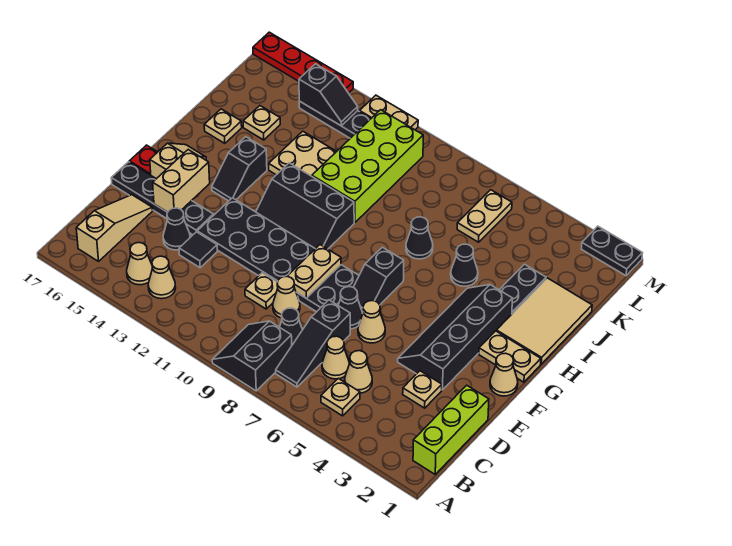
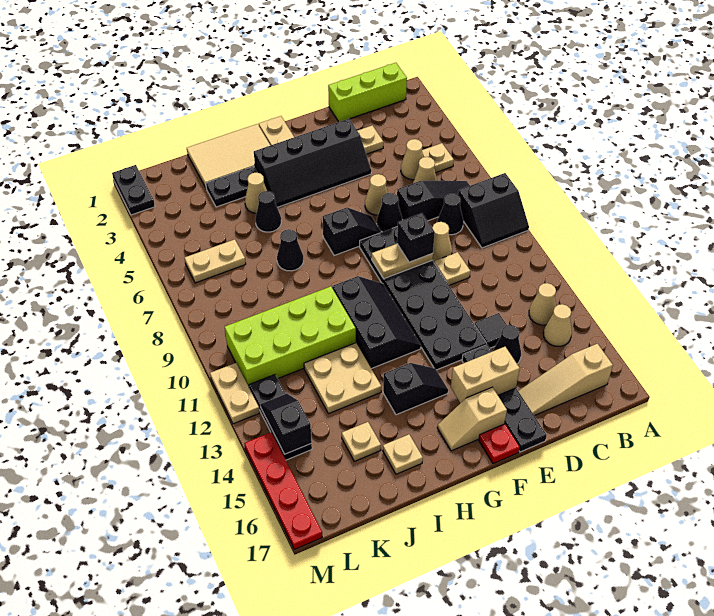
none -> black brick E9 level 3
tan cone F1 level 1 -> tan cone I4 level 1

